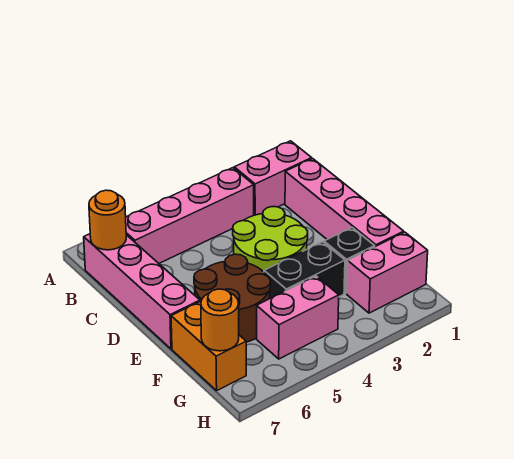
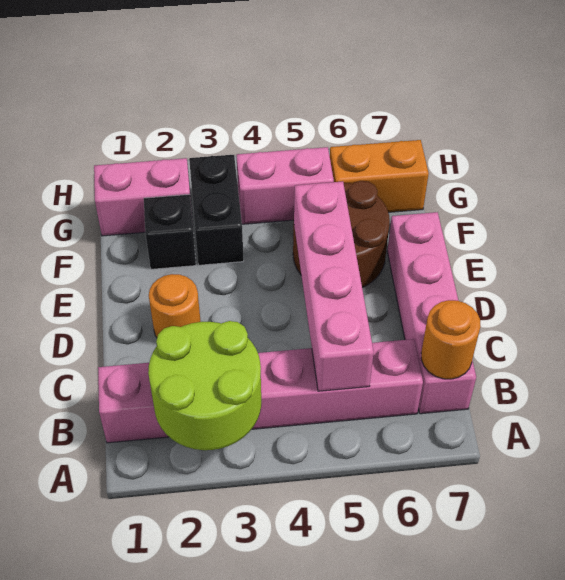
pink brick C1:F1 level 1 -> pink brick B5:E5 level 2
lime round brick D3:E4 level 1 -> lime round brick A2:B3 level 2
black brick F3:F4 level 1 -> black brick F3:G3 level 1
orange brick F7:G7 level 1 -> orange brick G6:G7 level 1
orange round brick G7 level 2 -> orange round brick D2 level 1

